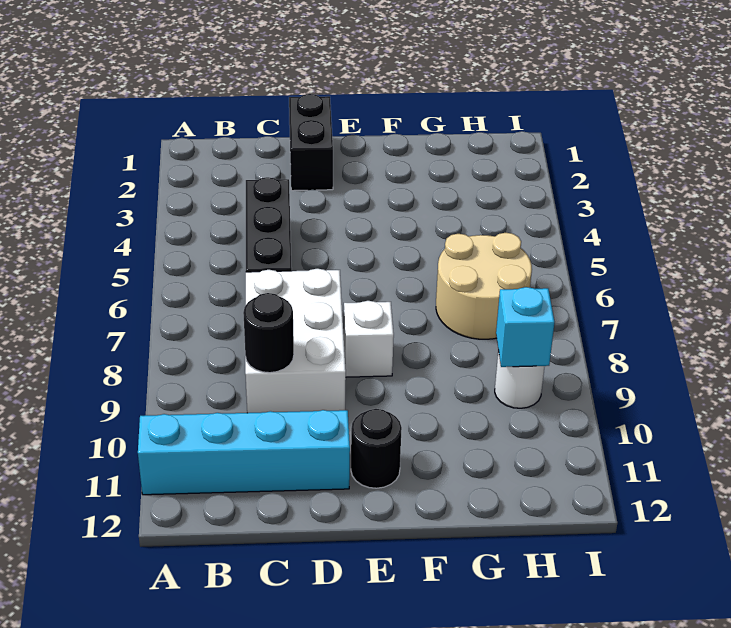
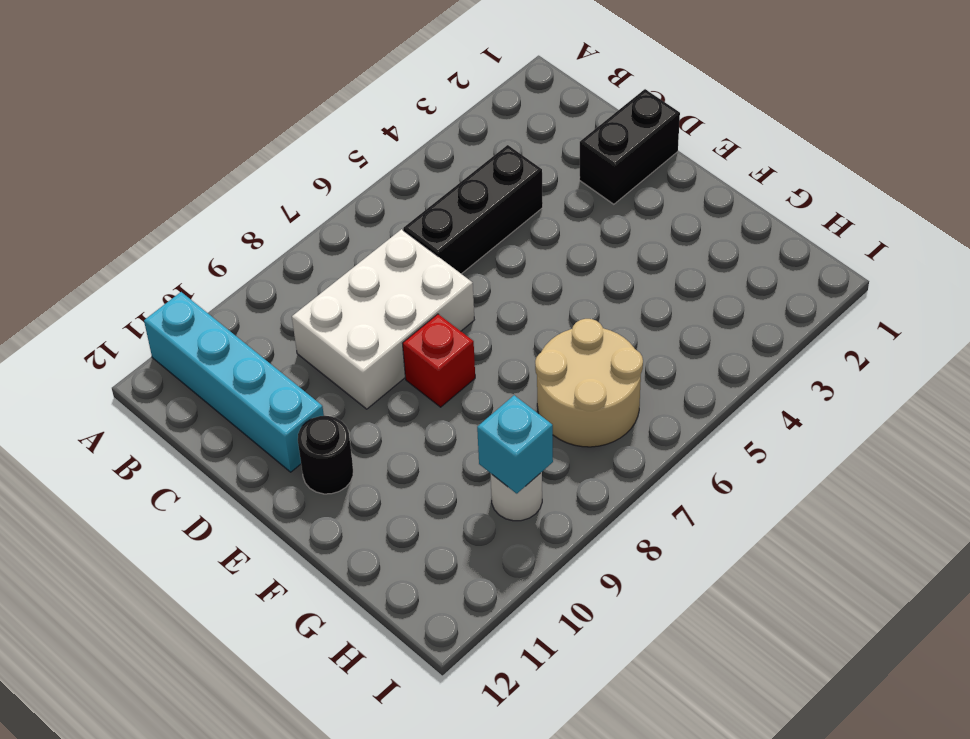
black round brick C9 level 2 -> none
white brick E8 level 1 -> red brick E8 level 1

